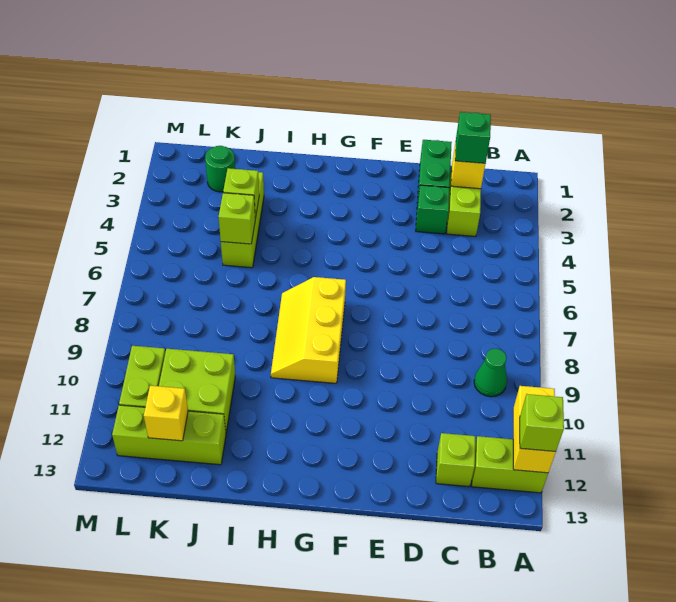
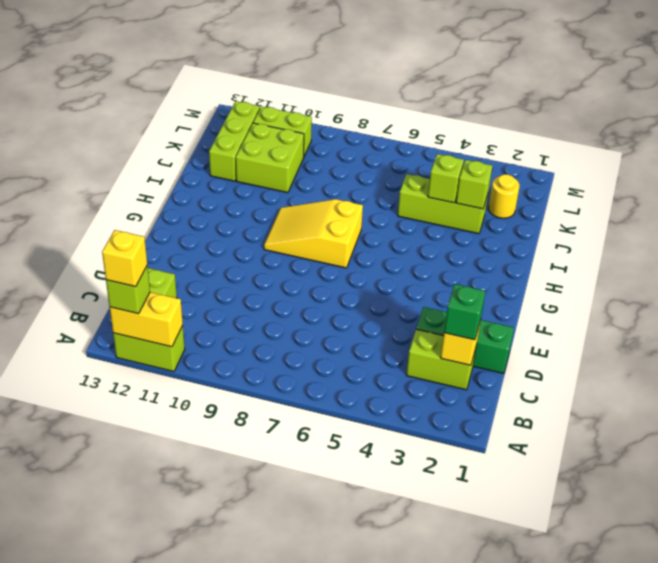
lime brick A12:B12 level 1 -> lime brick A11:A12 level 1
green cone B9 level 1 -> none
yellow slope G7:H9 level 1 top G -> yellow slope G7:H9 level 1 top 7
lime brick J5 level 2 -> lime brick J3 level 2
green round brick K2 level 1 -> yellow round brick K2 level 1
yellow brick K12 level 2 -> yellow brick A12 level 4

